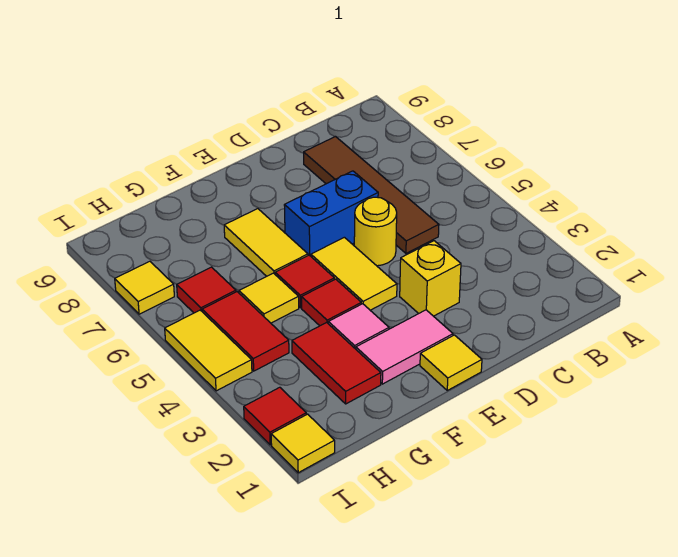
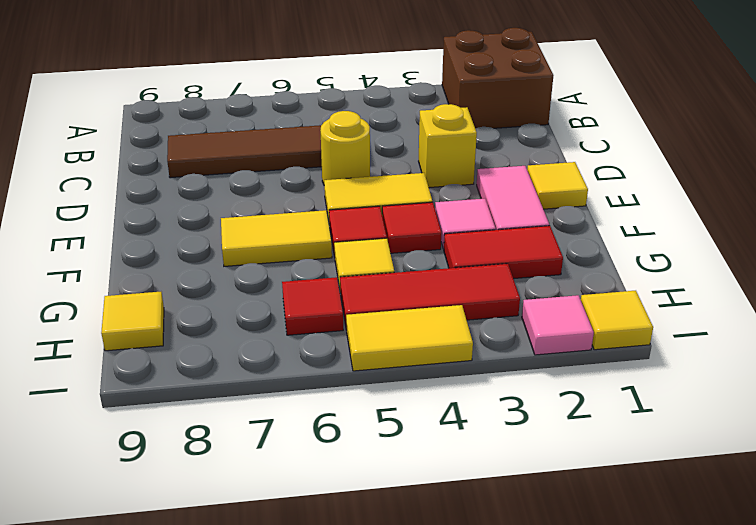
none -> brown brick A1:B2 level 1
blue brick D6:E6 level 1 -> none
red tile H4:H5 level 1 -> red tile H3:H5 level 1
red tile I2 level 1 -> pink tile I2 level 1
yellow tile I7 level 1 -> yellow tile H9 level 1

